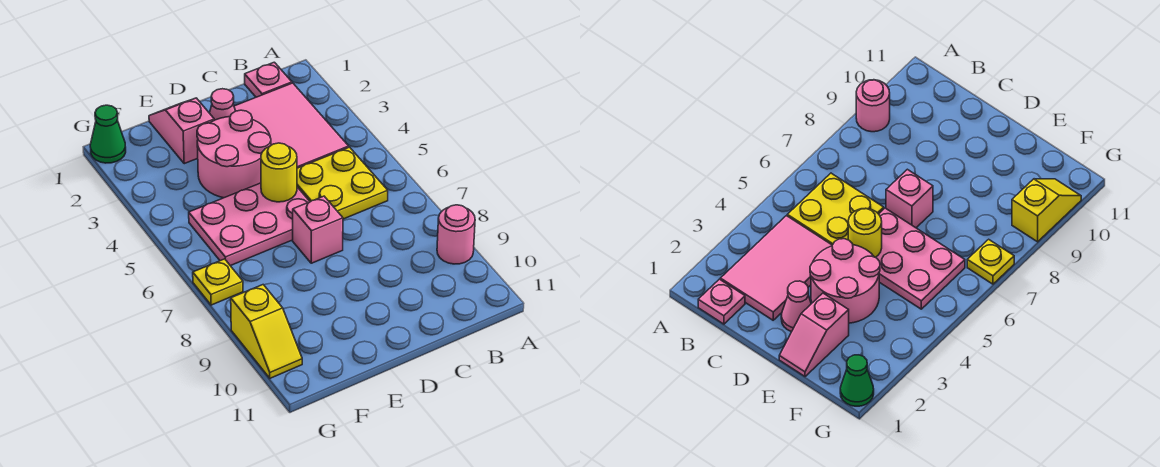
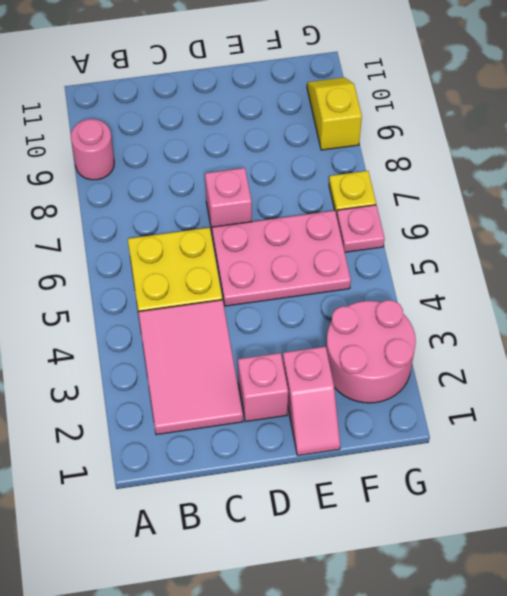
pink plate B1 level 1 -> pink plate G6 level 1
pink cone D2 level 1 -> pink brick D2 level 1
pink round brick D3:E4 level 1 -> pink round brick F2:G3 level 1
yellow round brick D5 level 2 -> none
green cone G1 level 1 -> none

